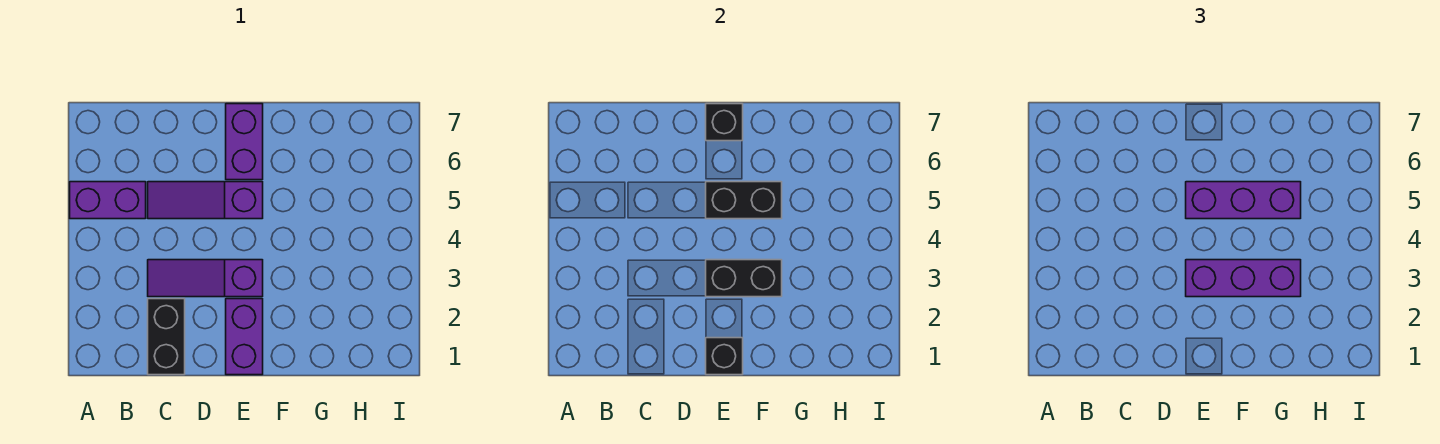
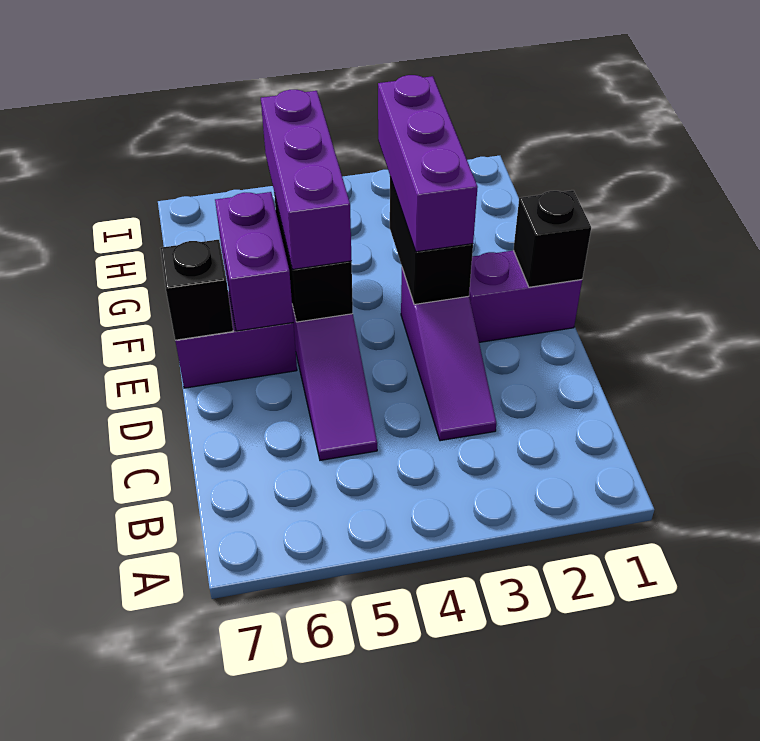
purple brick A5:B5 level 1 -> purple brick E6:F6 level 2
black brick C1:C2 level 1 -> none

